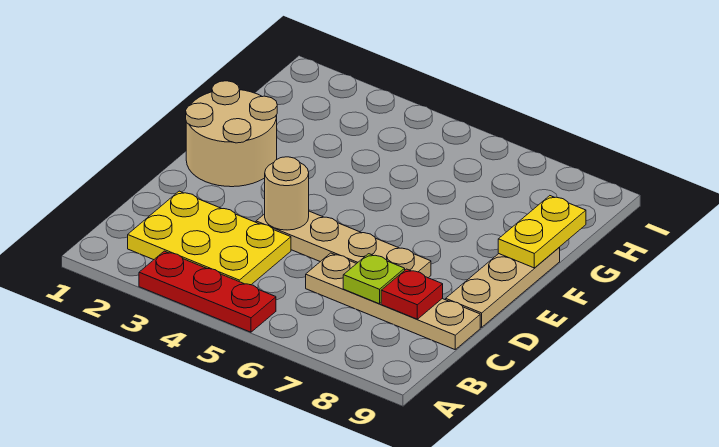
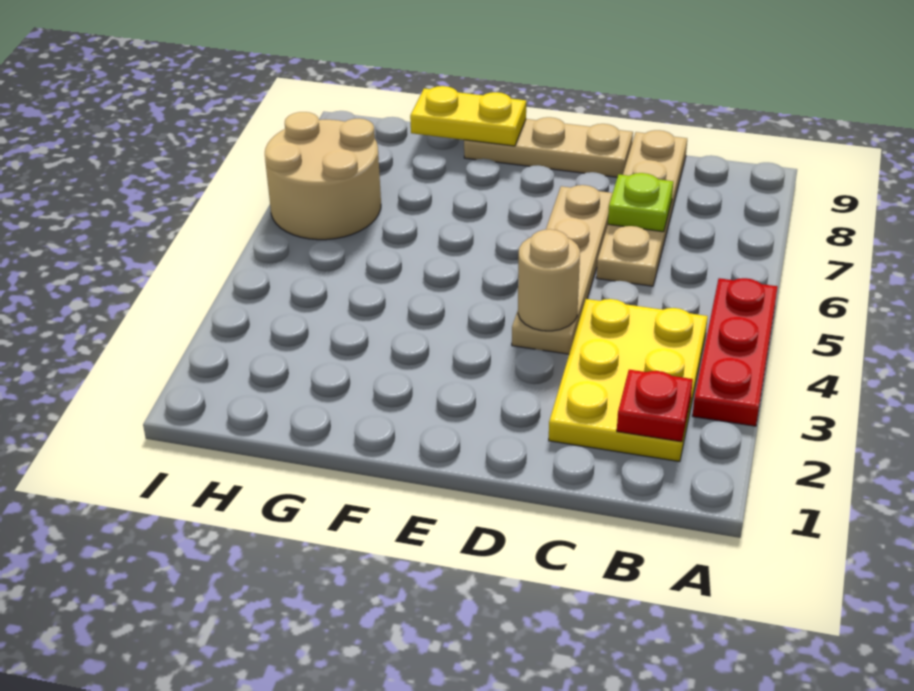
red plate C8 level 2 -> red plate B2 level 2
tan round brick E1:F2 level 1 -> tan round brick H6:I7 level 1

